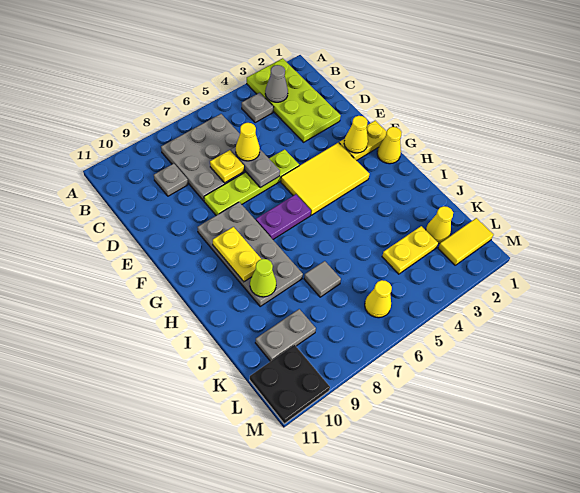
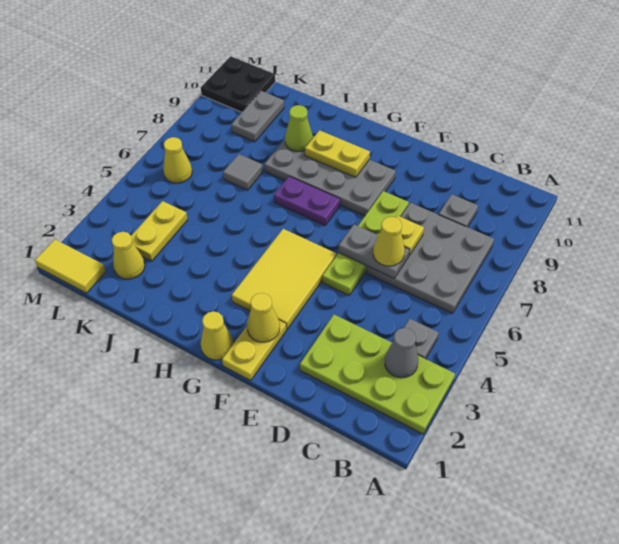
purple plate G6:G7 level 1 -> purple plate G7:H7 level 1
yellow tile L1:L2 level 1 -> yellow tile L1:M1 level 1

